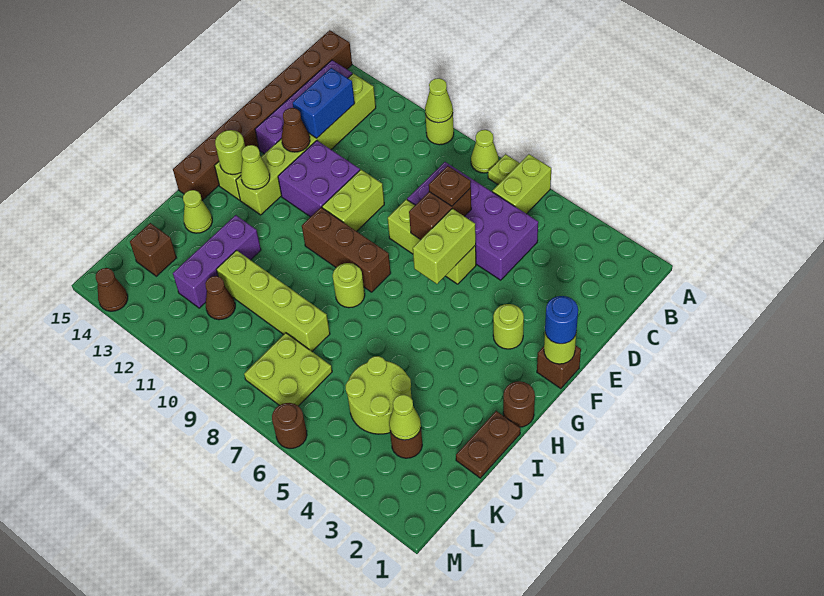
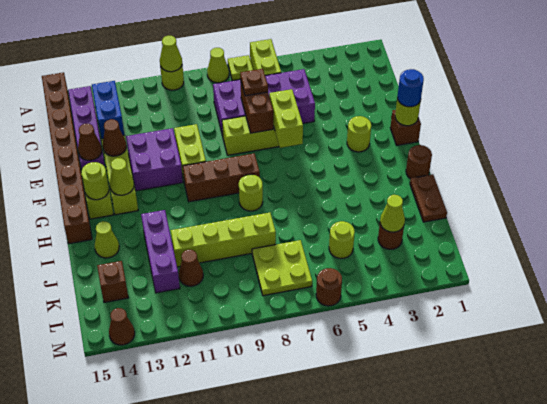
none -> brown cone E14 level 2
lime round brick J4:K5 level 1 -> lime round brick K5 level 1

